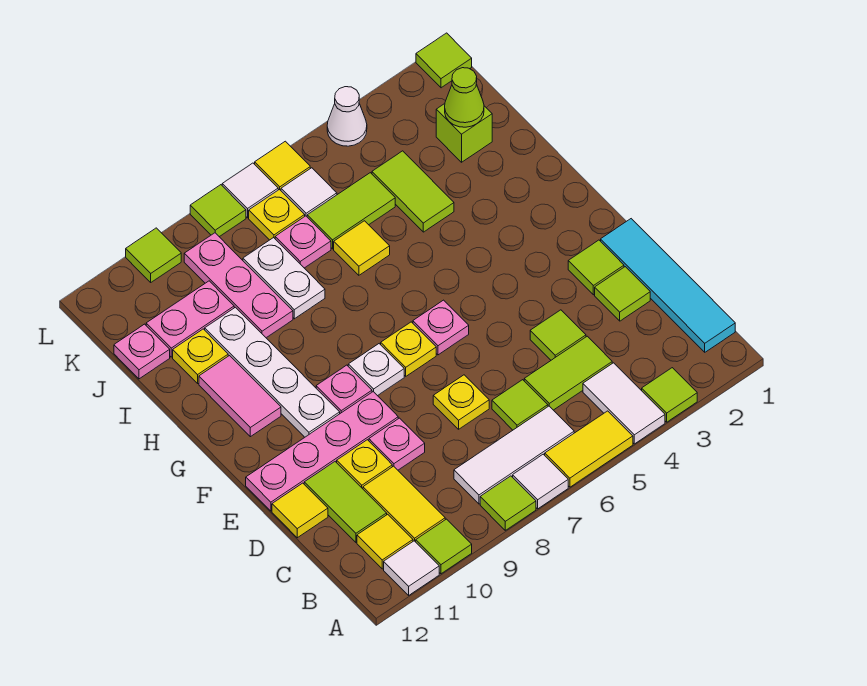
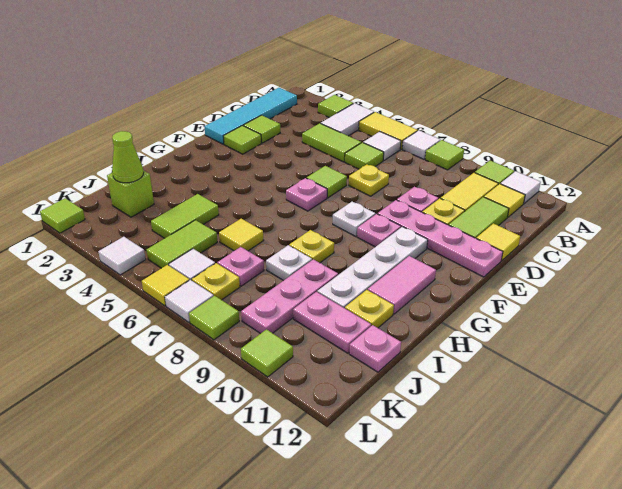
white tile B6:B8 level 1 -> white tile B6 level 1
lime tile D4 level 1 -> lime tile E6 level 1
yellow plate F7 level 1 -> yellow plate H8 level 1
white plate I8:J8 level 1 -> white plate I8 level 1
lime tile J5:J6 level 1 -> lime tile J5:K5 level 1
white cone L4 level 1 -> white tile L4 level 1

